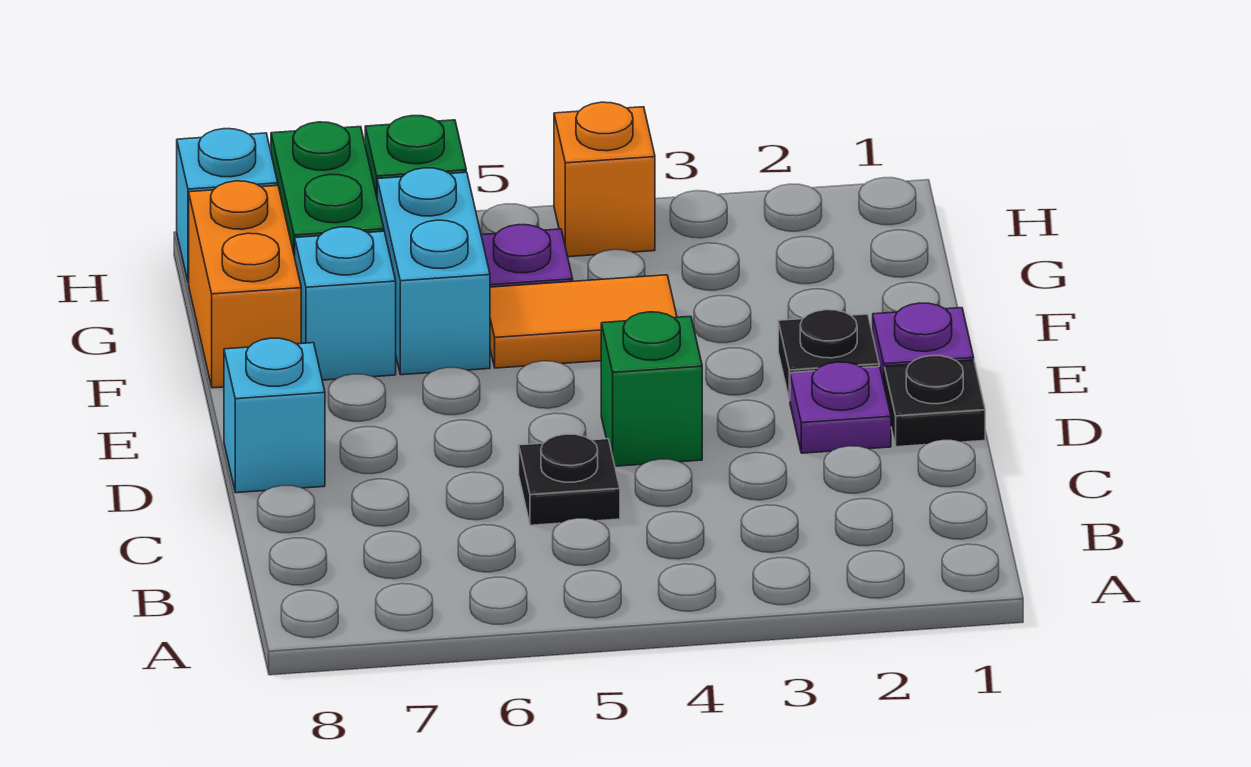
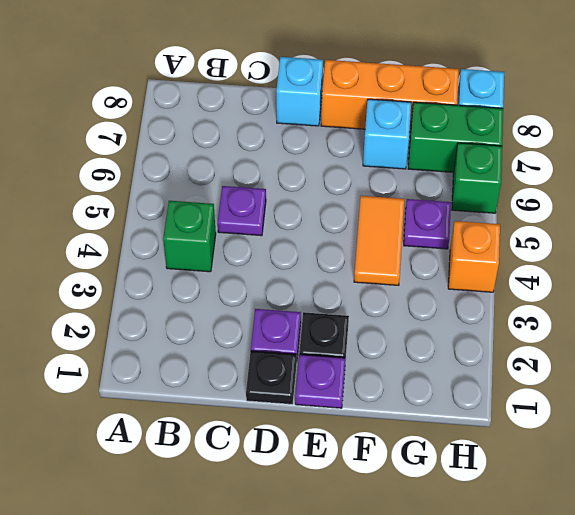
black plate C5 level 1 -> purple plate C5 level 1
green brick D4 level 1 -> green brick B4 level 1
cyan brick F6:G6 level 1 -> none
orange brick F8:G8 level 1 -> orange brick E8:G8 level 1

